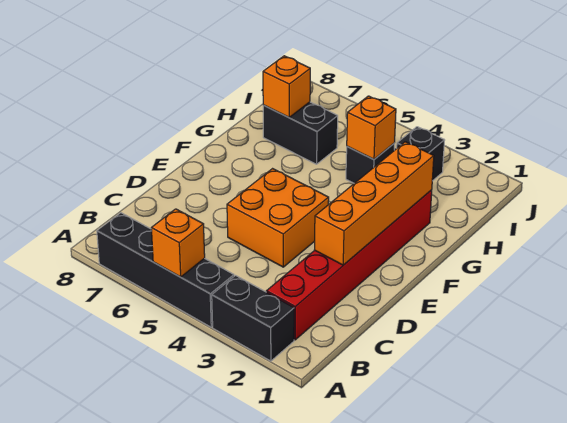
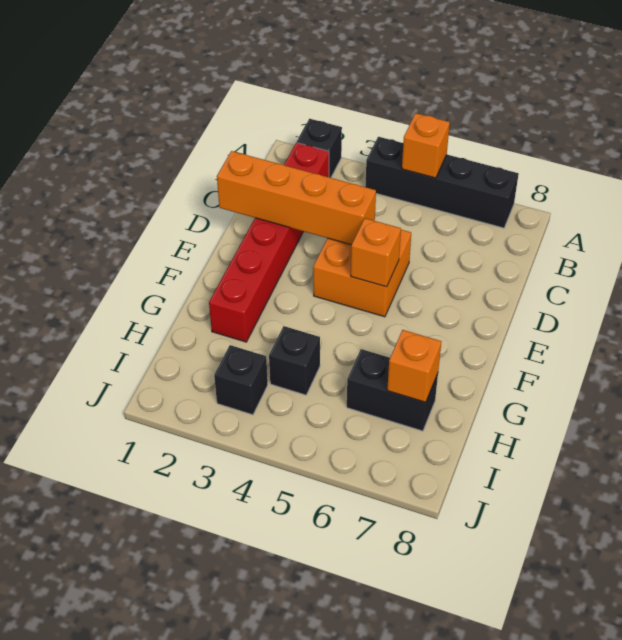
black brick A2:A3 level 1 -> black brick A2 level 1
orange brick D2:G2 level 2 -> orange brick D1:D4 level 2
orange brick H4 level 2 -> orange brick E5 level 2

